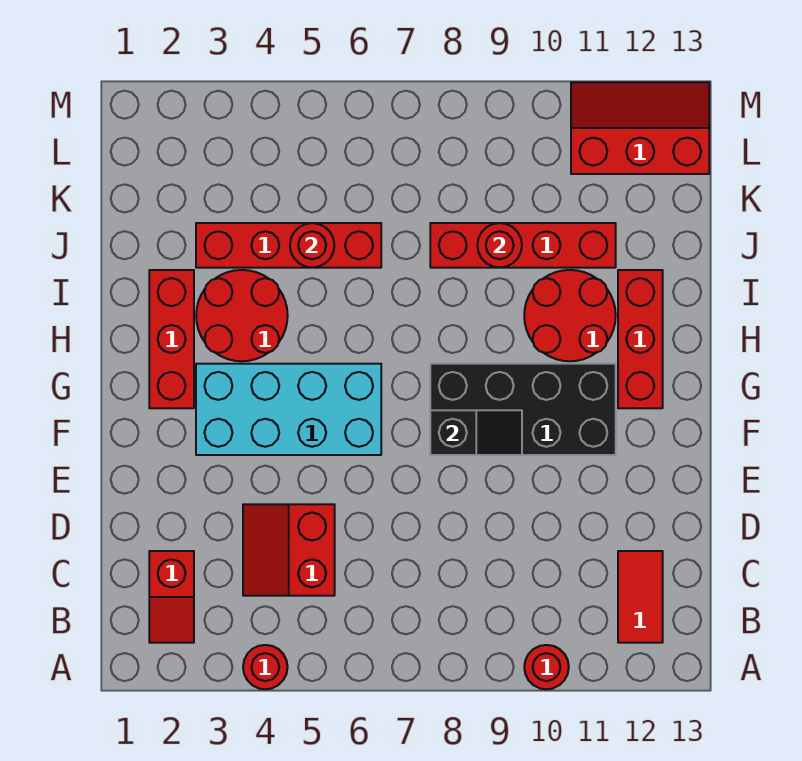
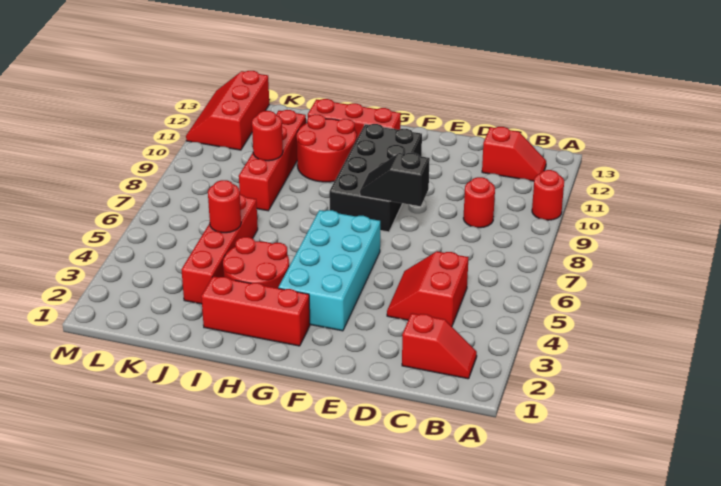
red round brick A4 level 1 -> red round brick C9 level 1
red tile B12:C12 level 1 -> red slope B12:C12 level 1 top C
red slope C4:D5 level 1 top 5 -> red slope C4:D5 level 1 top C
black slope F8:F9 level 2 top 8 -> black slope E8:F8 level 2 top E

